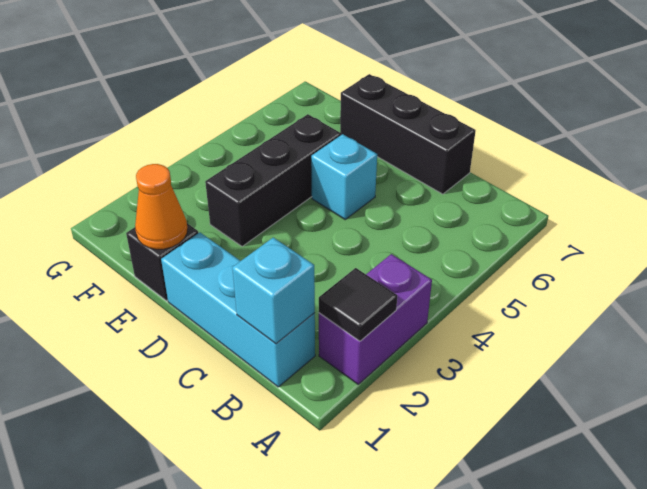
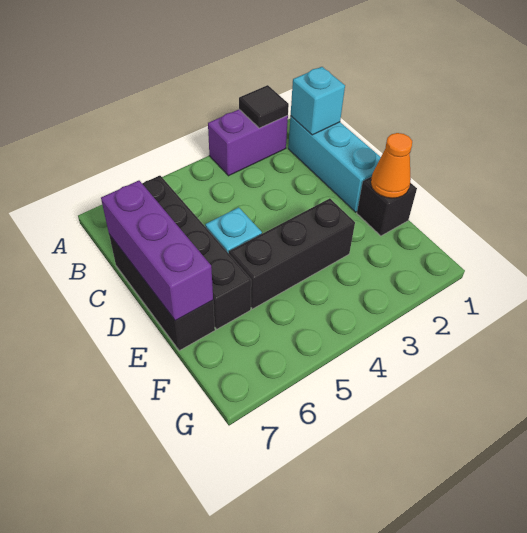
none -> black brick B6:E6 level 1
none -> purple brick C7:E7 level 2

